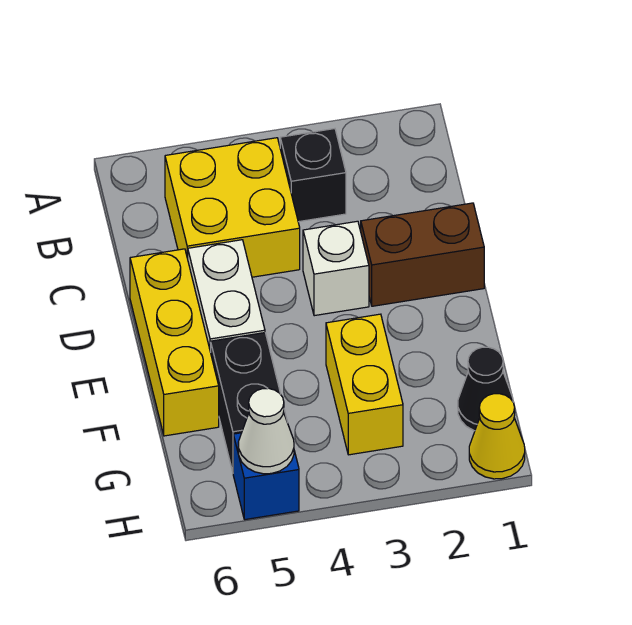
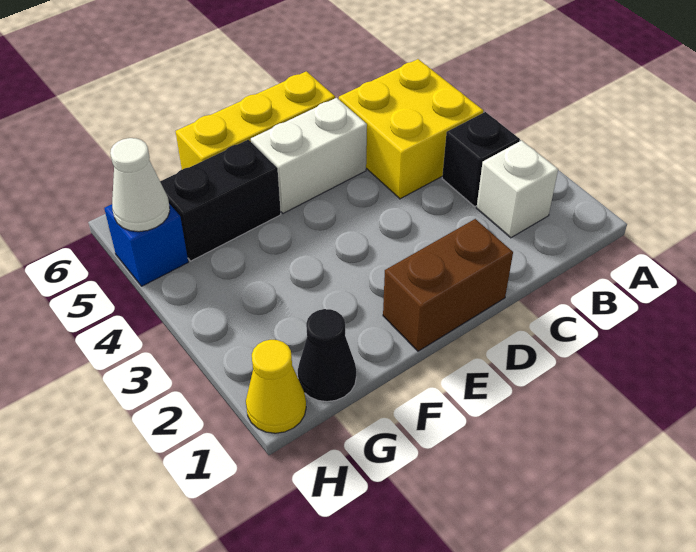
brown brick D1:D2 level 1 -> brown brick D1:E1 level 1
white brick D3 level 1 -> white brick B2 level 1
yellow brick F3:G3 level 1 -> none

